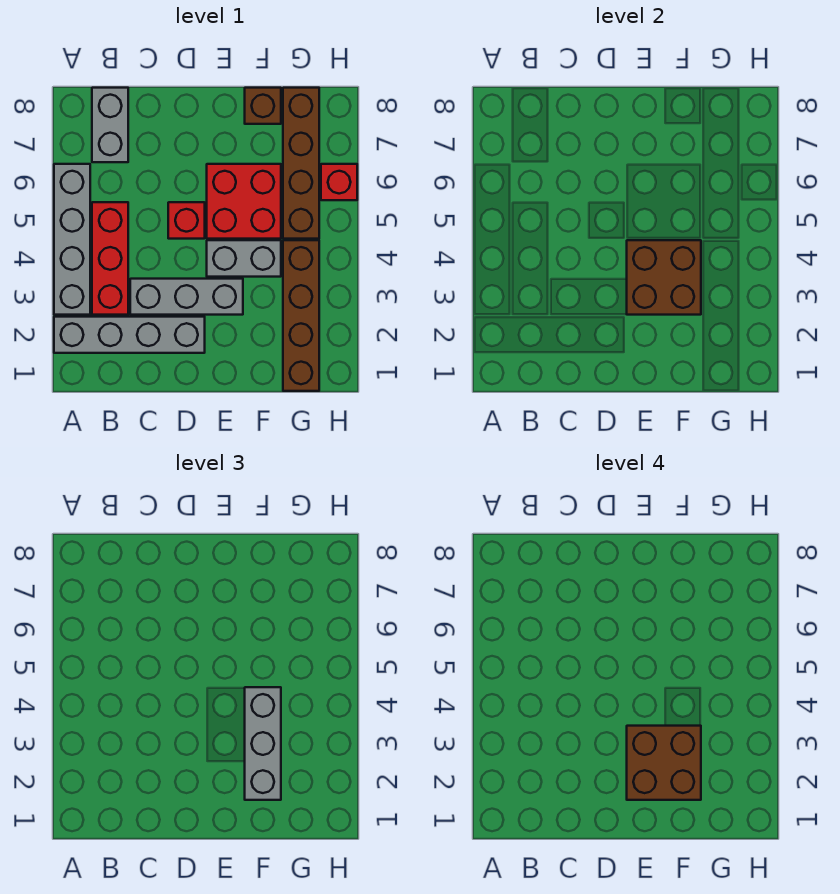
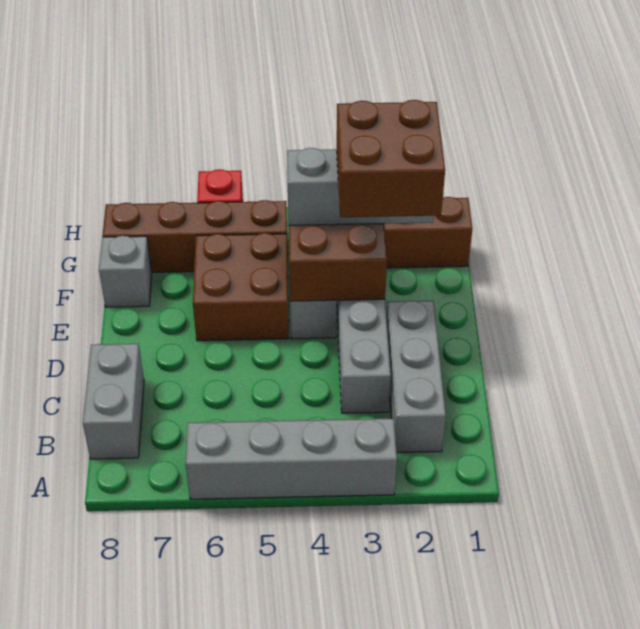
grey brick A2:D2 level 1 -> grey brick B2:D2 level 1
red brick B3:B5 level 1 -> none
grey brick B7:B8 level 1 -> grey brick B8:C8 level 1
red brick D5 level 1 -> none
red brick E5:F6 level 1 -> brown brick E5:F6 level 1
brown brick F8 level 1 -> grey brick F8 level 1

